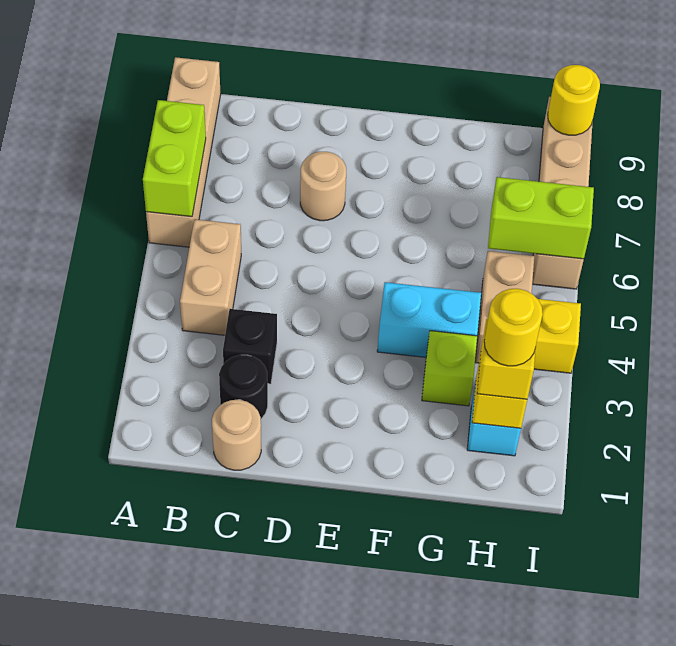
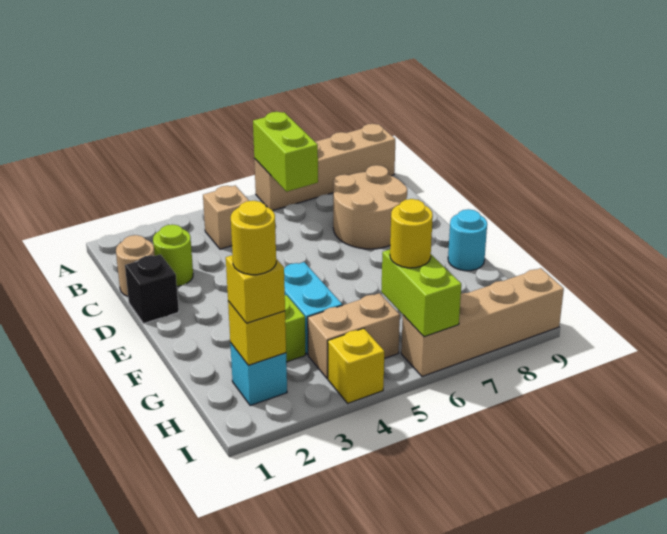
lime brick A6:A7 level 2 -> lime brick A6:B6 level 2
tan brick B4:B5 level 1 -> tan brick B4 level 1
black round brick C2 level 1 -> lime round brick C2 level 1
black brick C3 level 1 -> black brick D1 level 1
tan round brick D7 level 1 -> tan round brick C7:D8 level 1
none -> cyan round brick F9 level 1
yellow round brick I9 level 2 -> yellow round brick H6 level 3

